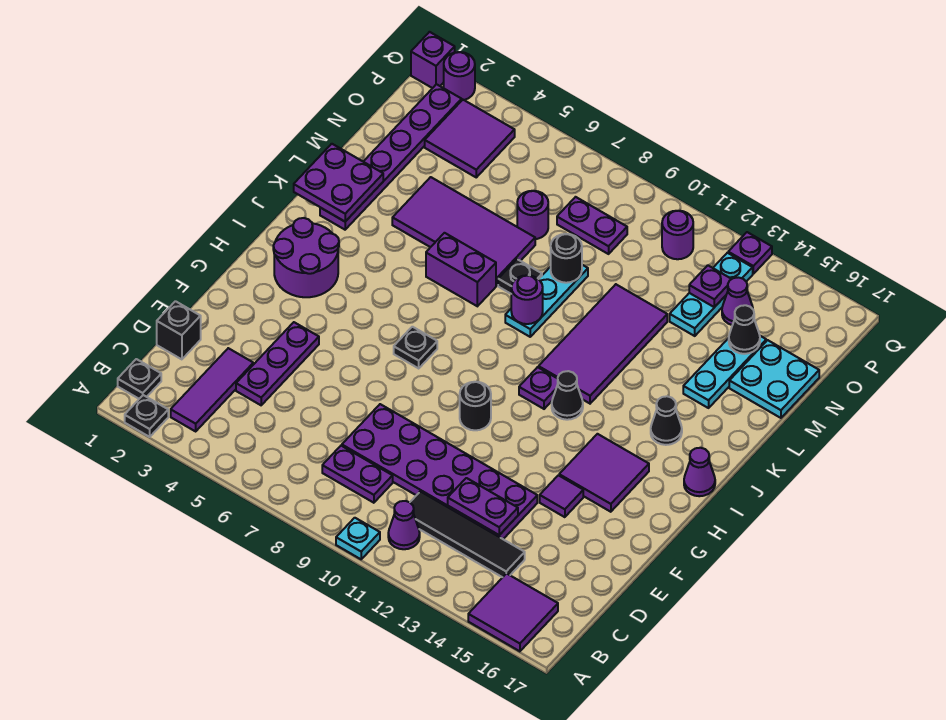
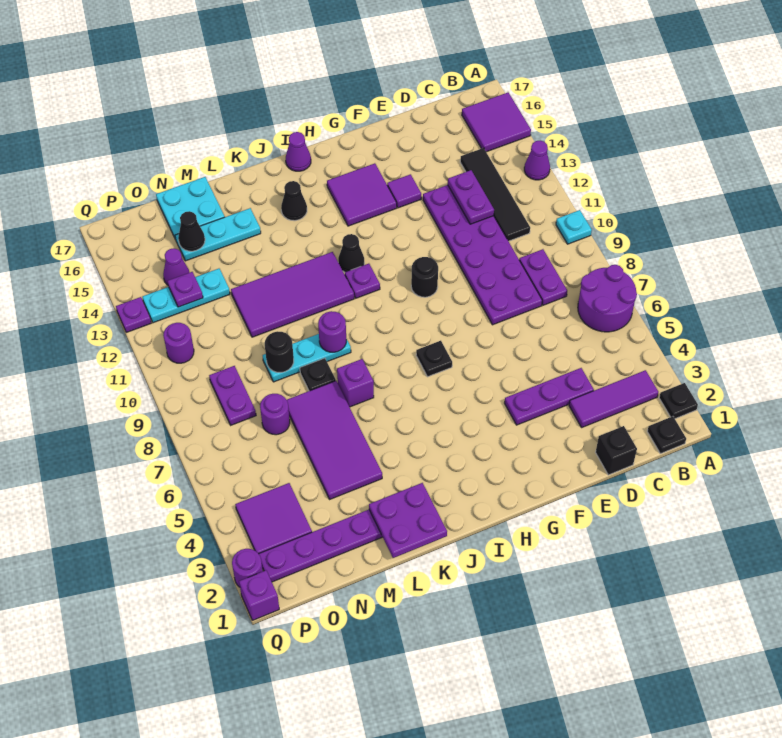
purple cone B11 level 1 -> purple cone A13 level 1
purple round brick H2:I3 level 1 -> purple round brick A6:B7 level 1
purple brick K6:K7 level 1 -> purple brick K7 level 1

